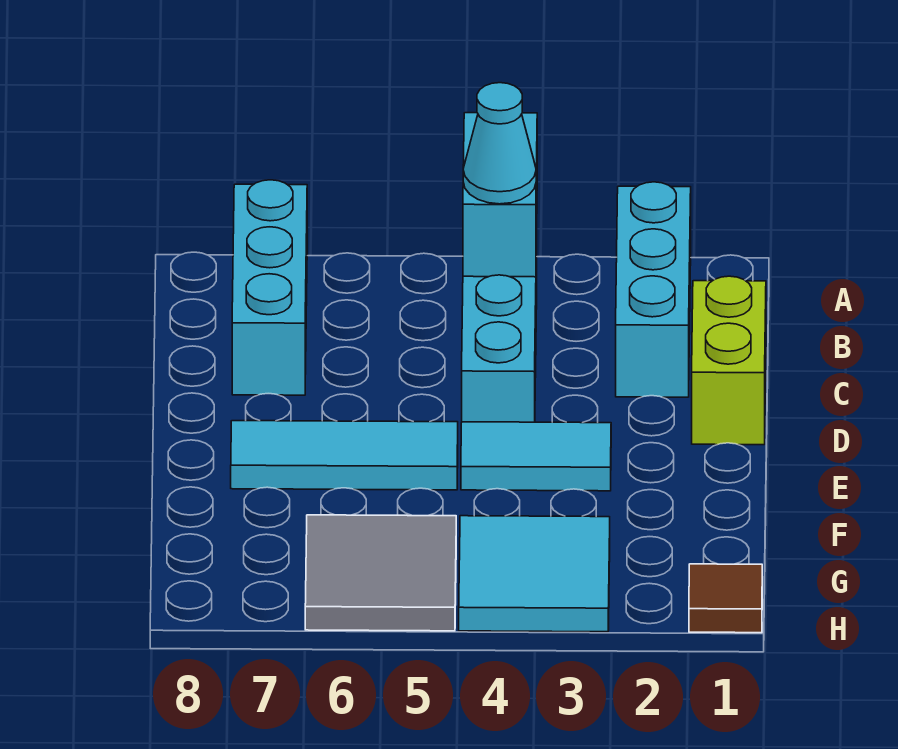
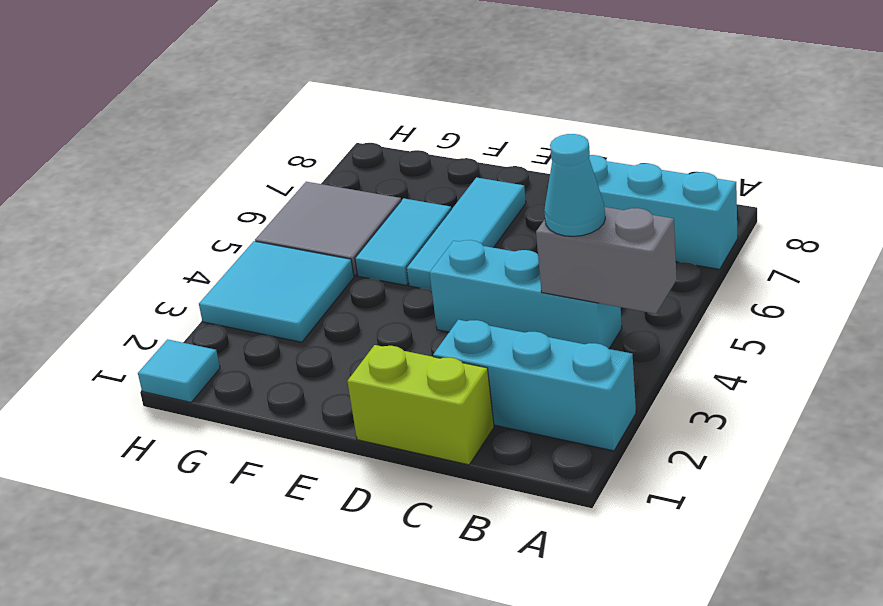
cyan brick A4:B4 level 2 -> grey brick A4:B4 level 2
cyan tile E3:E4 level 1 -> cyan tile F5:F6 level 1
brown tile H1 level 1 -> cyan tile H1 level 1

